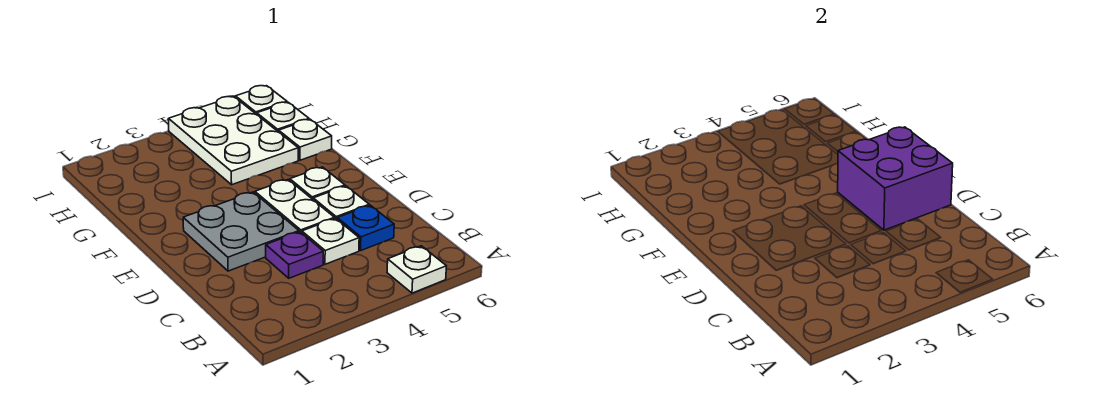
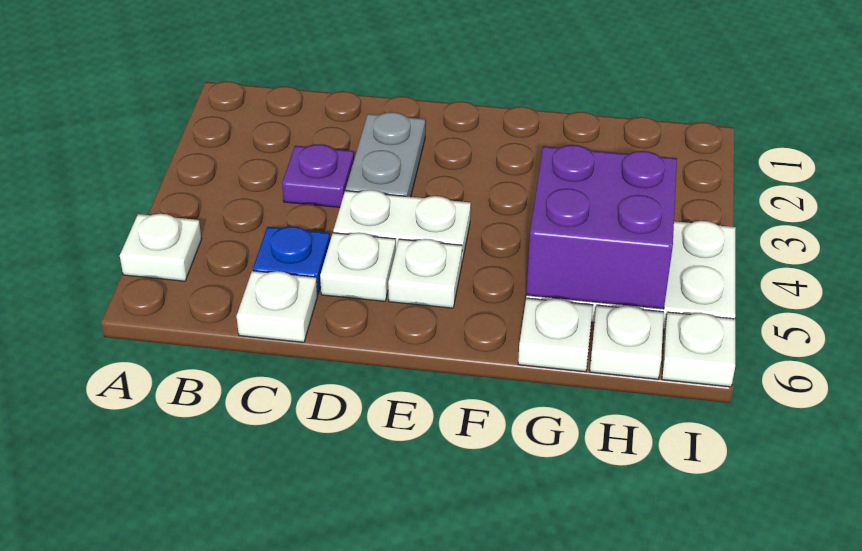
white plate C4 level 1 -> white plate C6 level 1
grey plate D2:E3 level 1 -> grey plate D2:D3 level 1
purple brick D5:E6 level 2 -> purple brick G4:H5 level 2

